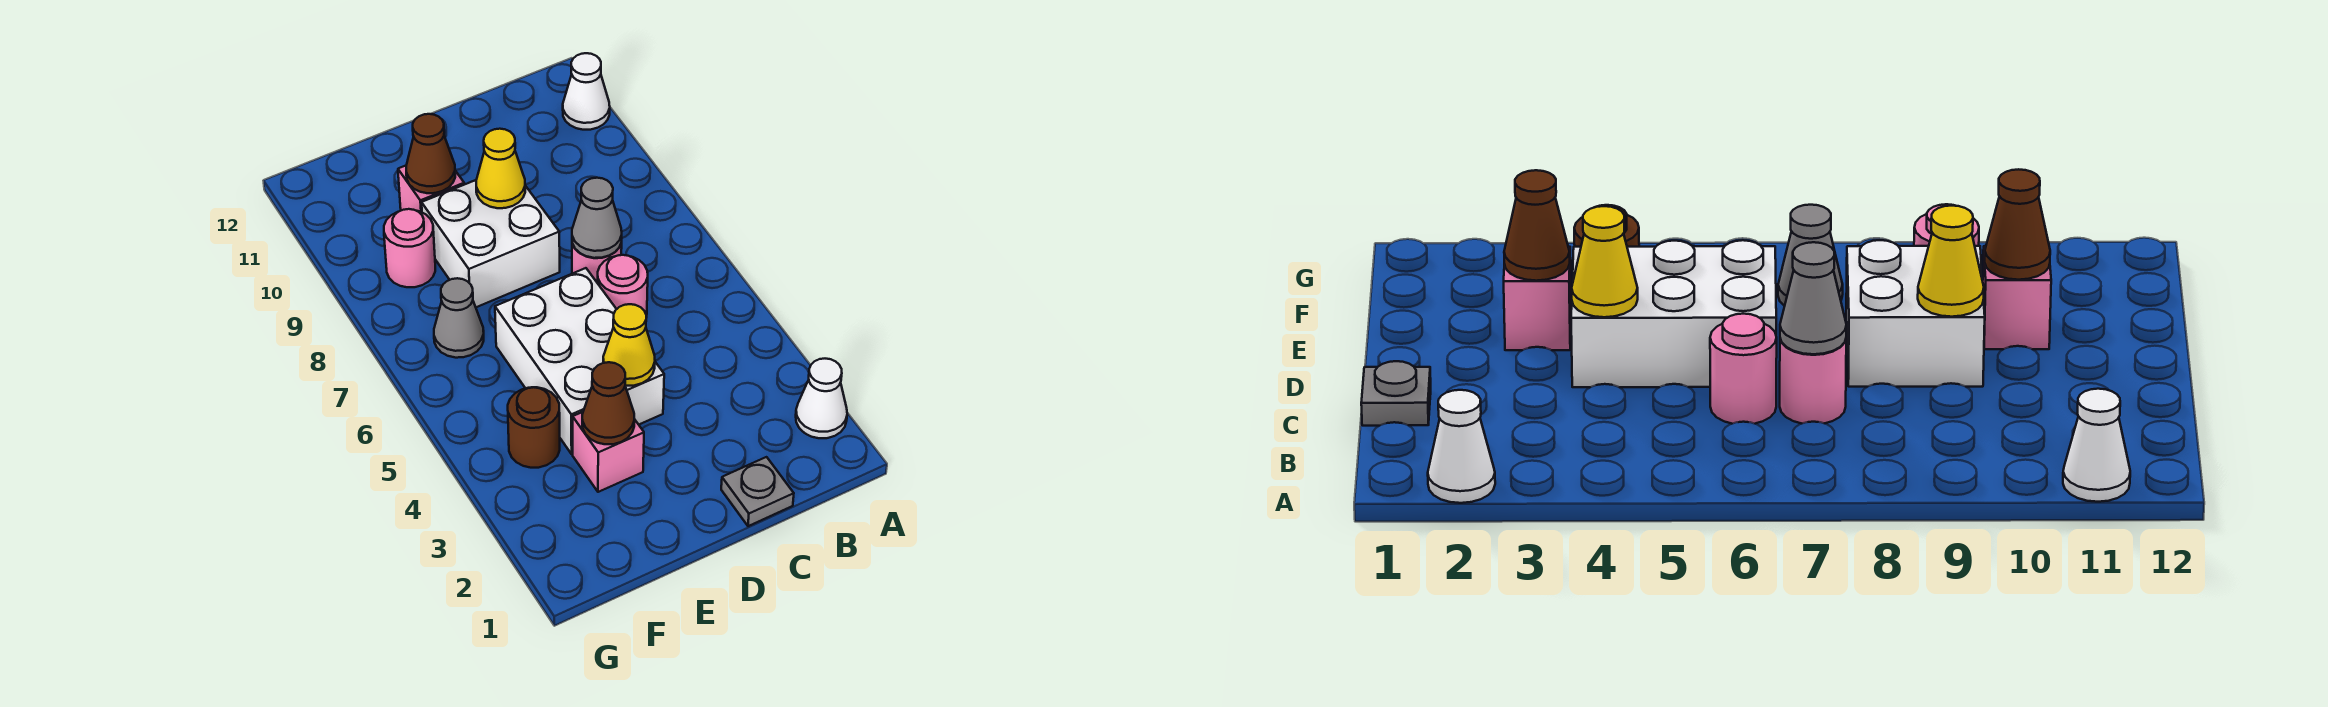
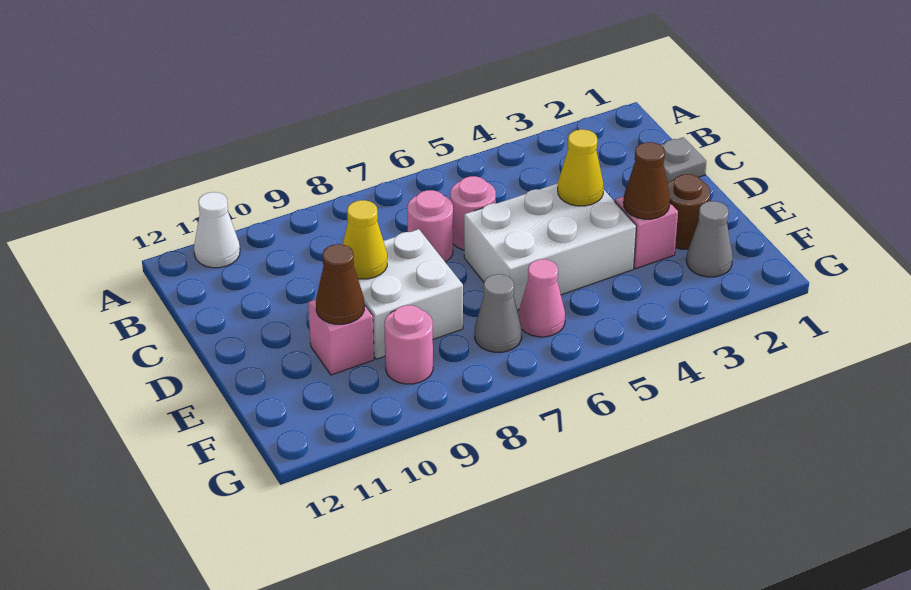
white cone A2 level 1 -> none
grey cone C7 level 2 -> grey cone F2 level 1
brown round brick F4 level 1 -> brown round brick E2 level 1
none -> pink cone F6 level 1

